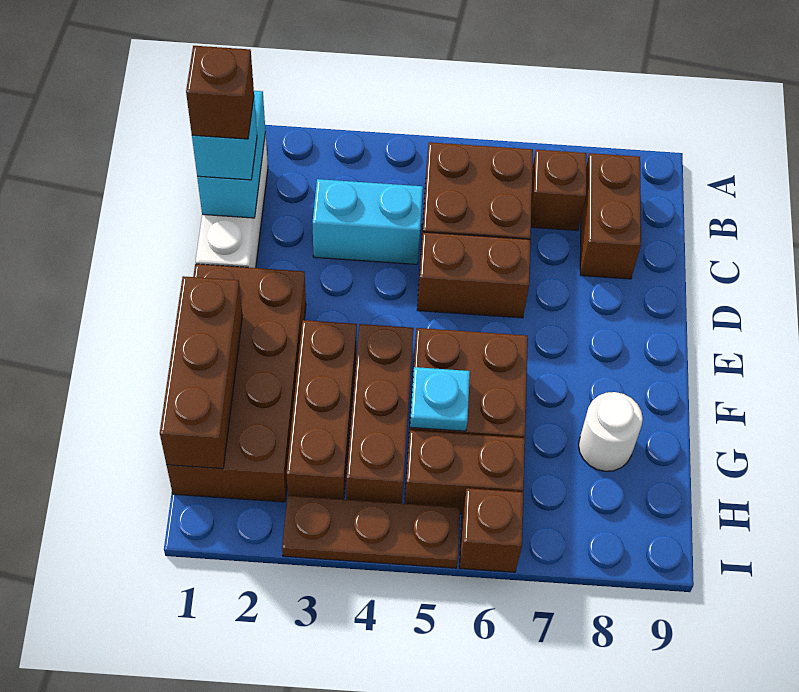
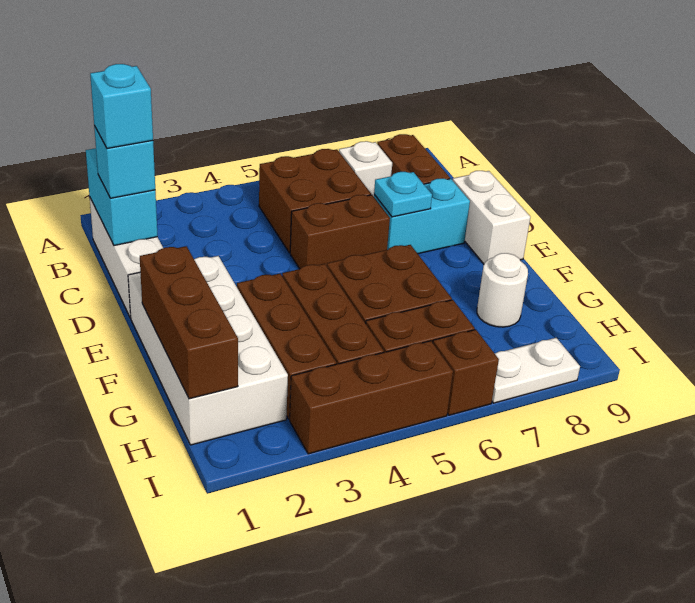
brown brick B7 level 1 -> white brick B7 level 1
brown brick C1 level 4 -> cyan brick C1 level 4
cyan brick C3:C4 level 1 -> cyan brick D7:D8 level 1
none -> white brick D9:E9 level 1
brown brick E1:H2 level 1 -> white brick E1:H2 level 1
cyan plate G5 level 2 -> cyan plate D7 level 2
brown plate I3:I5 level 1 -> brown brick I3:I5 level 1
none -> white plate I7:I8 level 1

